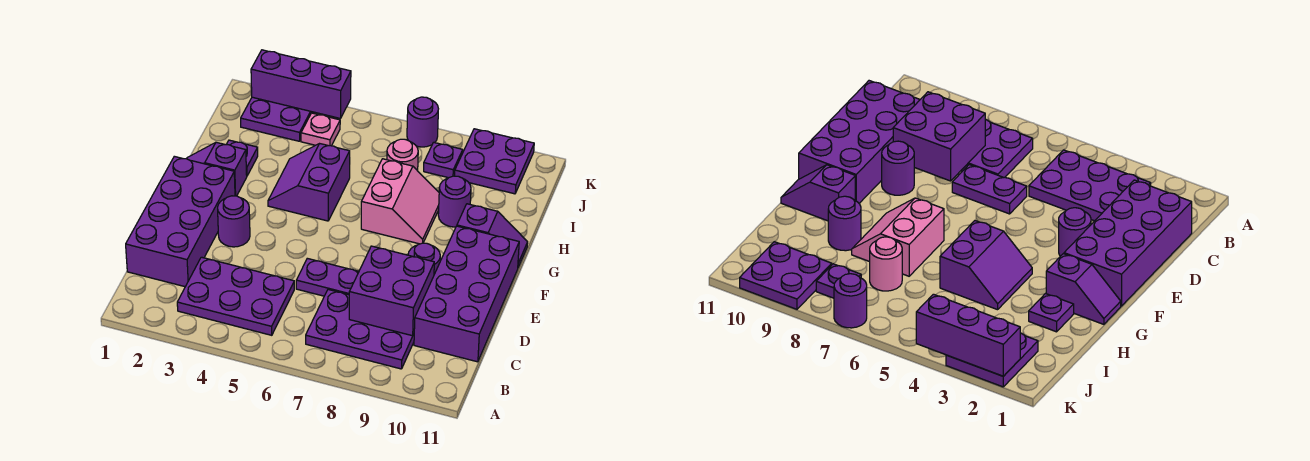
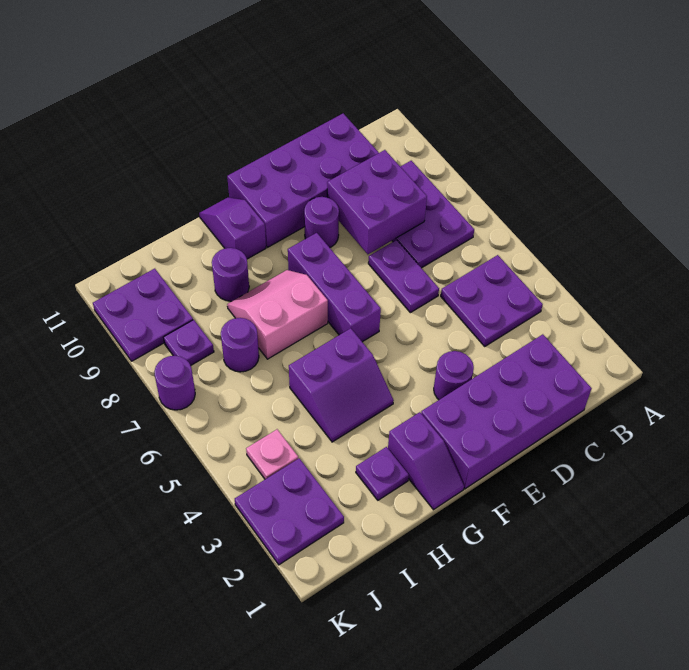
purple plate B3:C5 level 1 -> purple plate B4:C5 level 1
pink round brick I7 level 1 -> purple round brick I7 level 1
purple brick K2:K4 level 2 -> purple brick F6:F8 level 1

